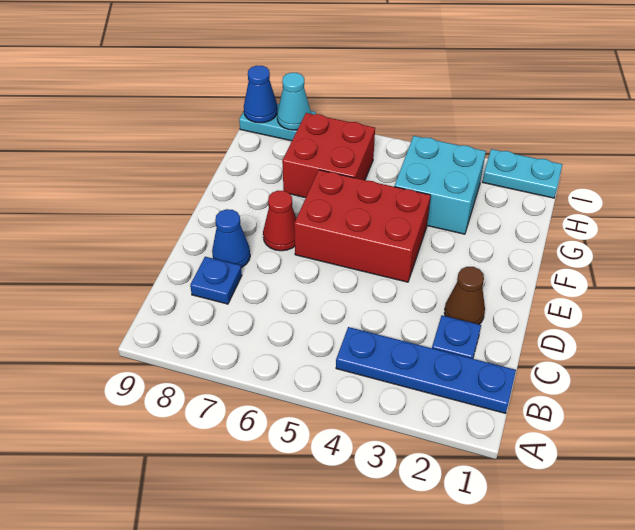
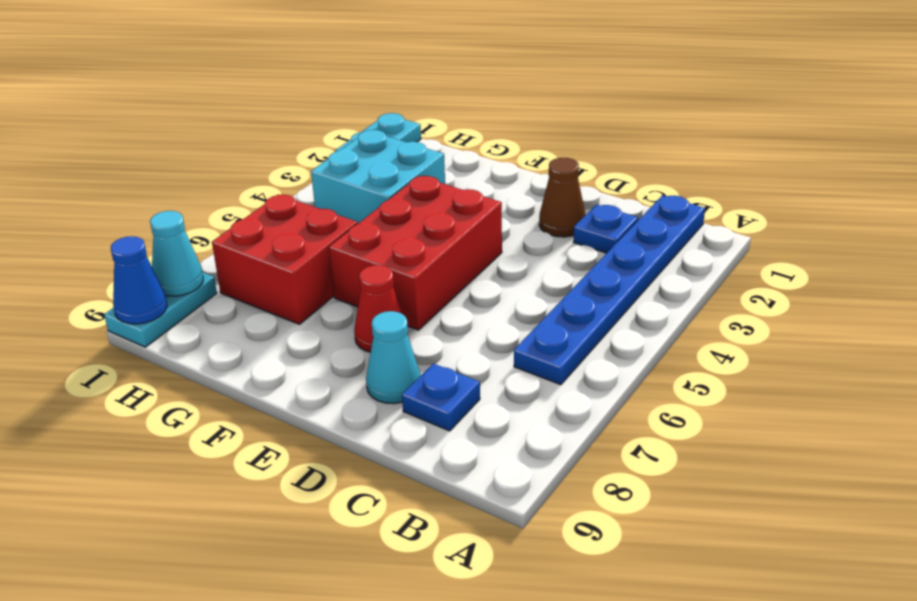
blue plate B1:B4 level 1 -> blue plate B1:B6 level 1
blue cone D8 level 1 -> cyan cone D8 level 1

